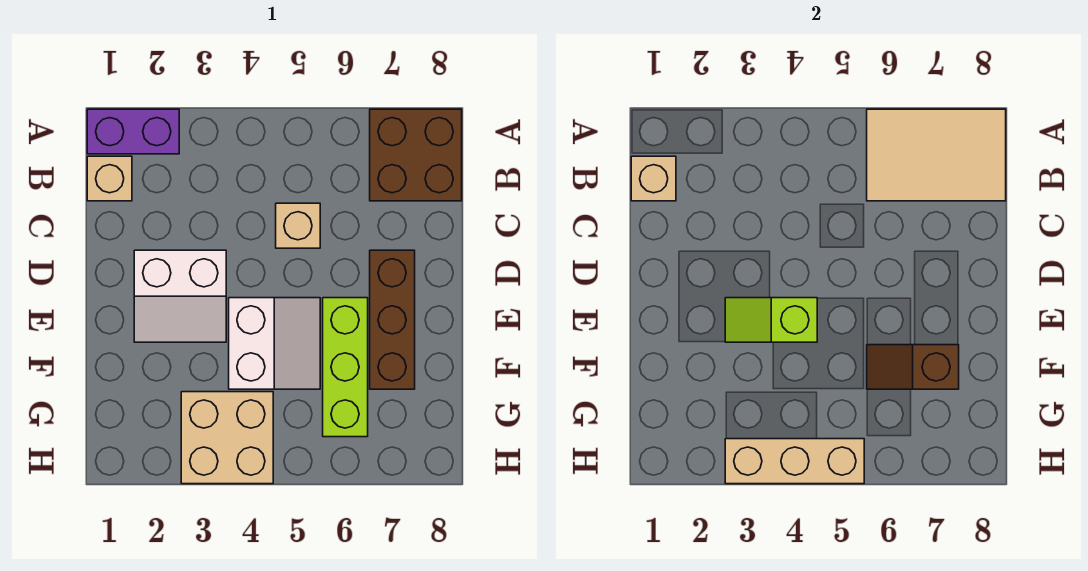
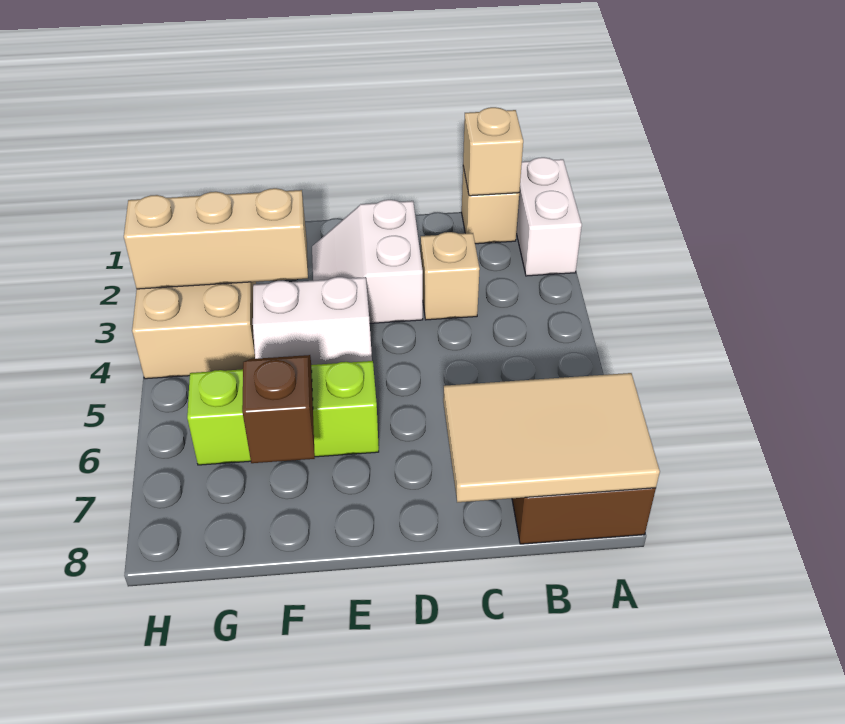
purple brick A1:A2 level 1 -> white brick A1:A2 level 1
tan tile A6:B8 level 2 -> tan tile A7:C8 level 2
tan brick C5 level 1 -> tan brick C3 level 1
brown brick D7:F7 level 1 -> none
lime slope E3:E4 level 2 top 4 -> none
tan brick H3:H5 level 2 -> tan brick F3:H3 level 2

